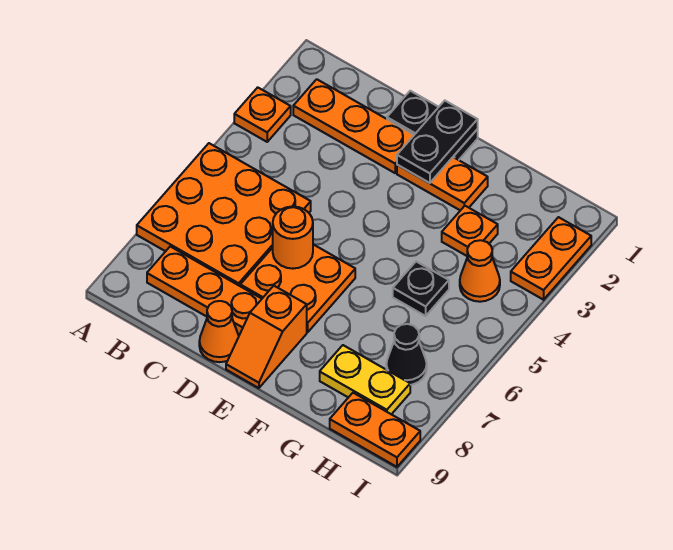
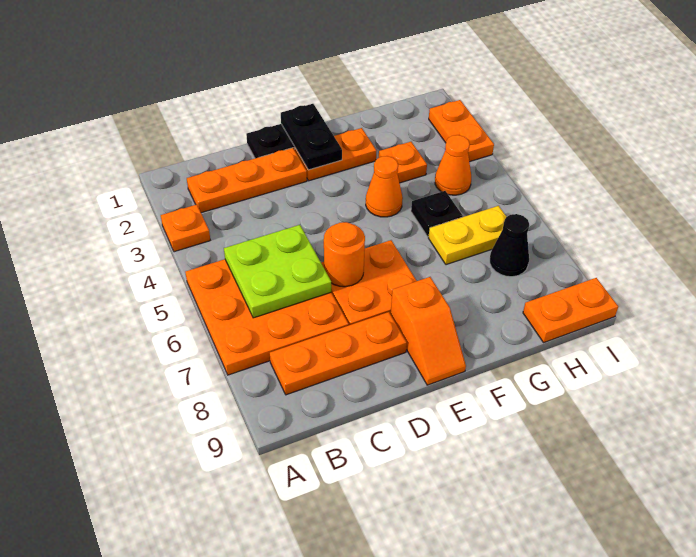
none -> lime plate B5:C6 level 2
orange cone D9 level 1 -> orange cone F4 level 1
yellow plate G8:H8 level 1 -> yellow plate G6:H6 level 1

